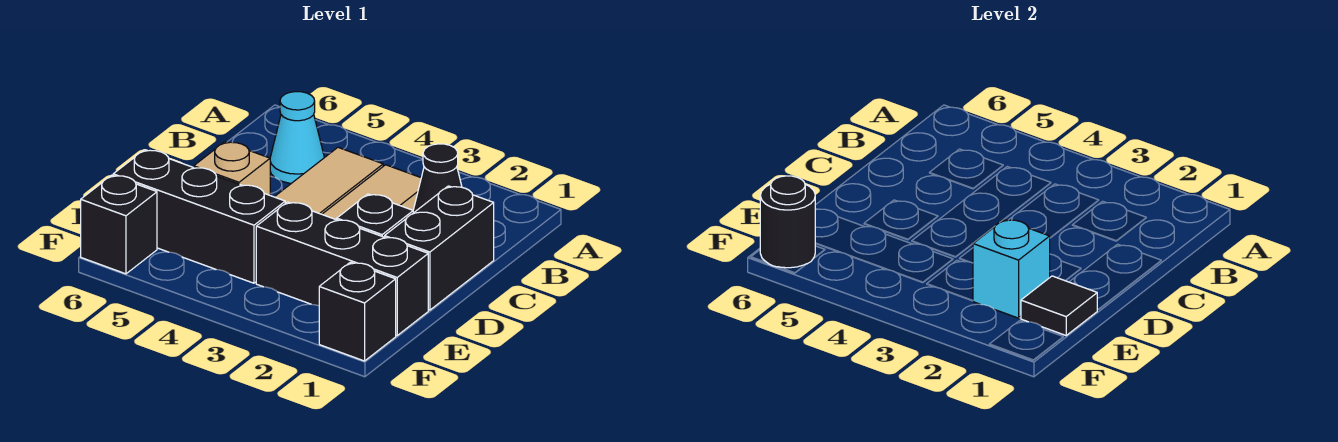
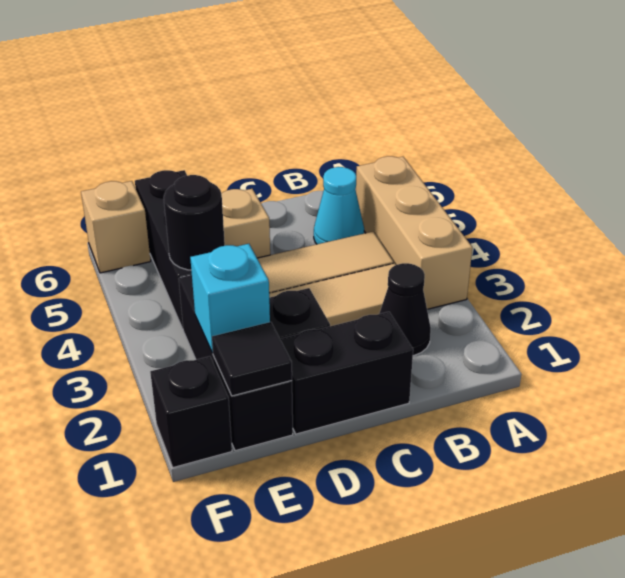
none -> tan brick A3:A5 level 1
black brick F6 level 1 -> tan brick F6 level 1
black round brick F6 level 2 -> black round brick E4 level 2

